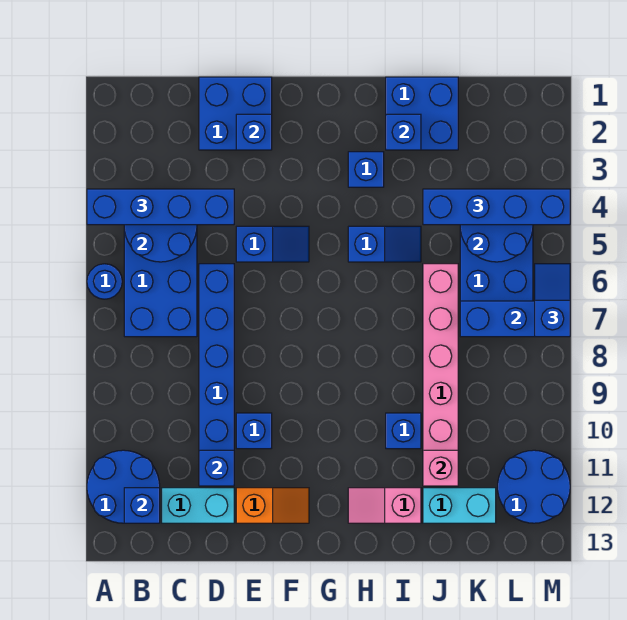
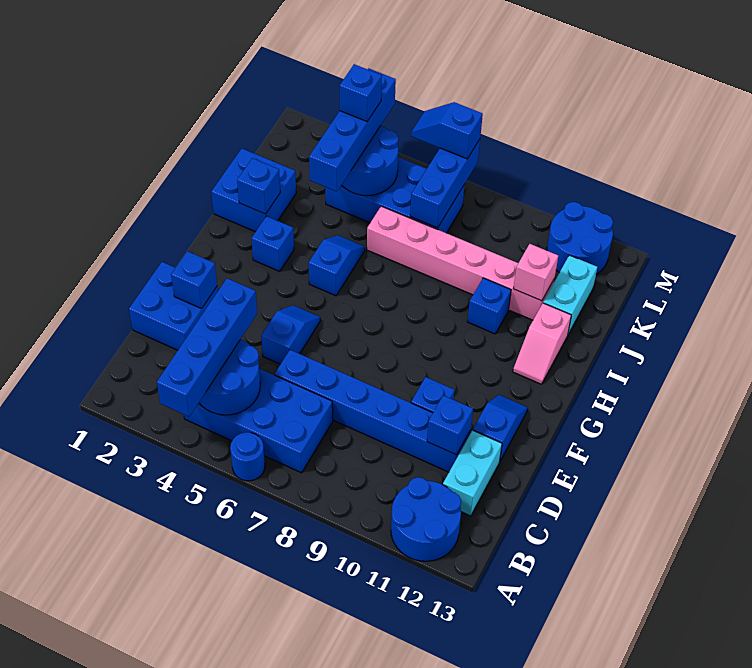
blue brick B12 level 2 -> blue brick L4 level 4
orange slope E12:F12 level 1 top E -> blue slope E12:F12 level 1 top E

